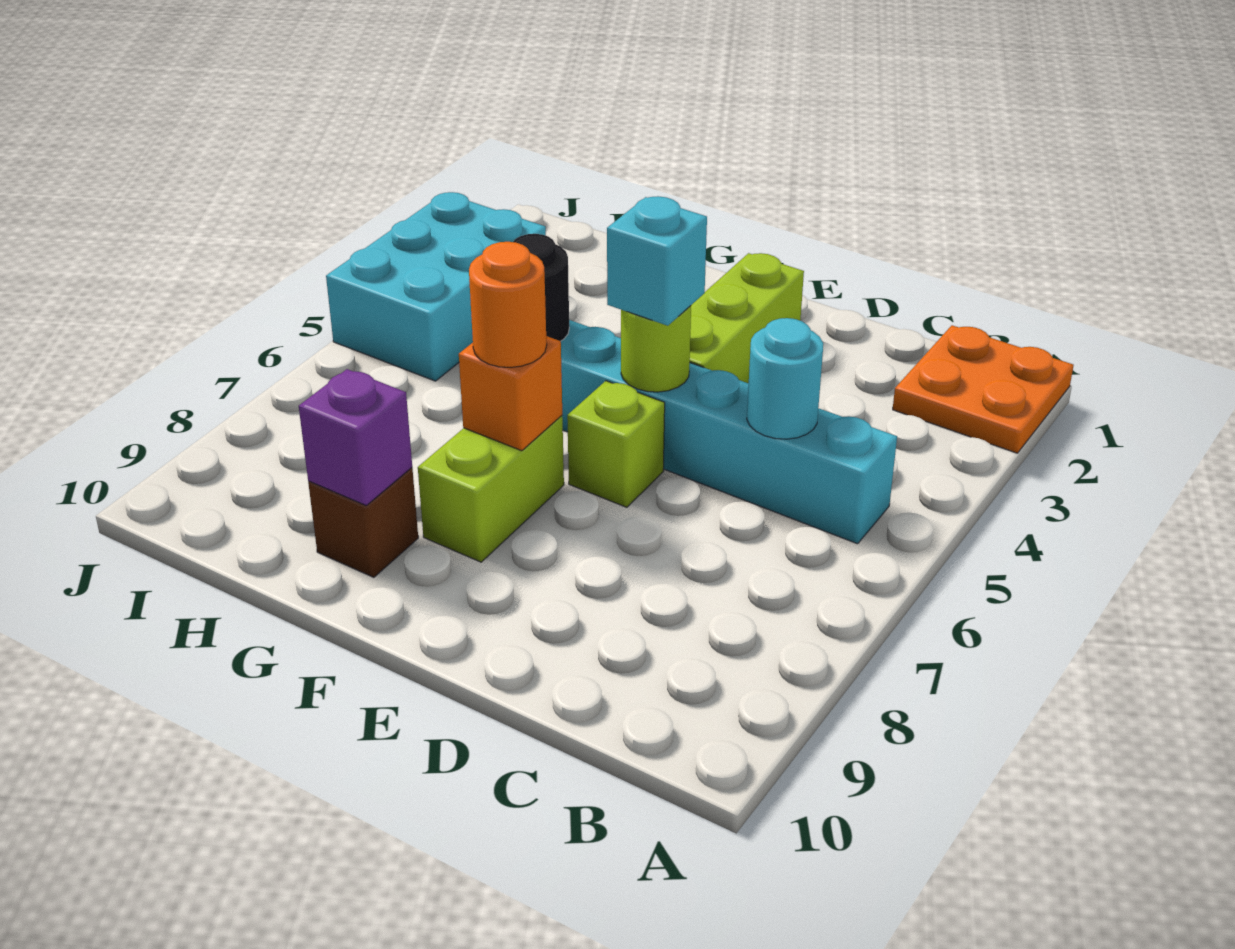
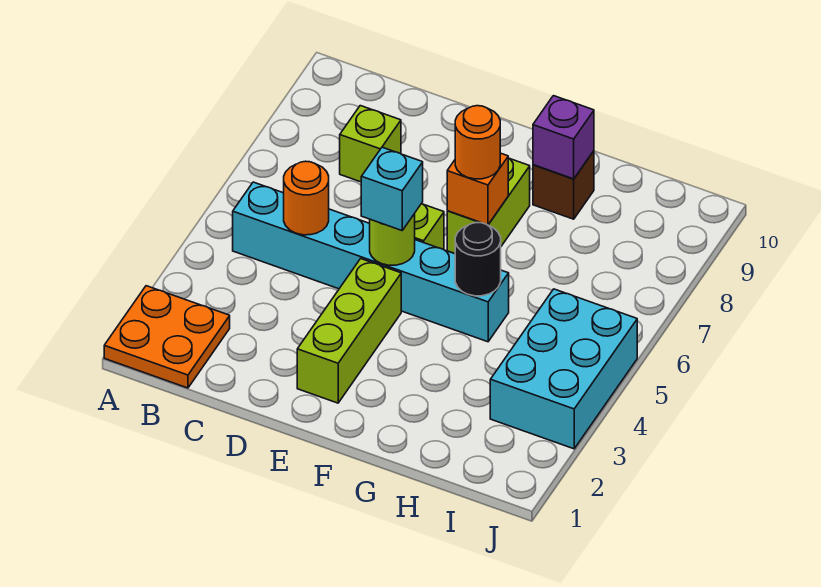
cyan round brick C5 level 2 -> orange round brick C5 level 2
none -> lime brick C8 level 1

